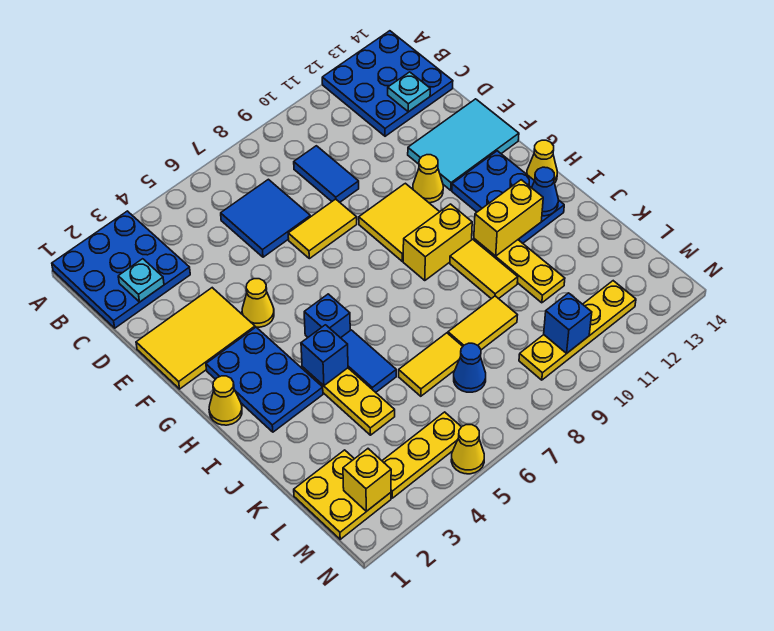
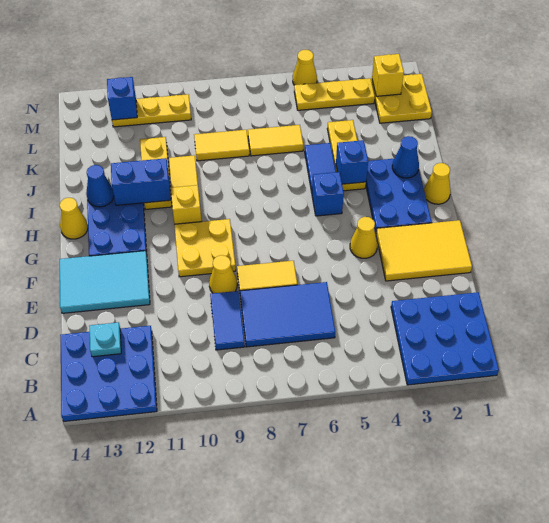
cyan plate C2 level 2 -> none
blue tile C6:D7 level 1 -> blue tile C6:D8 level 1
yellow tile F9:G10 level 1 -> yellow plate F9:G10 level 1
yellow cone F11 level 1 -> yellow cone E9 level 1
yellow brick H9:H10 level 1 -> yellow brick H10 level 1
yellow brick I11:I12 level 2 -> blue brick I11:I12 level 2
blue cone L7 level 1 -> blue cone I2 level 2
yellow plate M9:M12 level 1 -> yellow plate M10:M12 level 1
blue brick M10 level 2 -> blue brick M12 level 2

